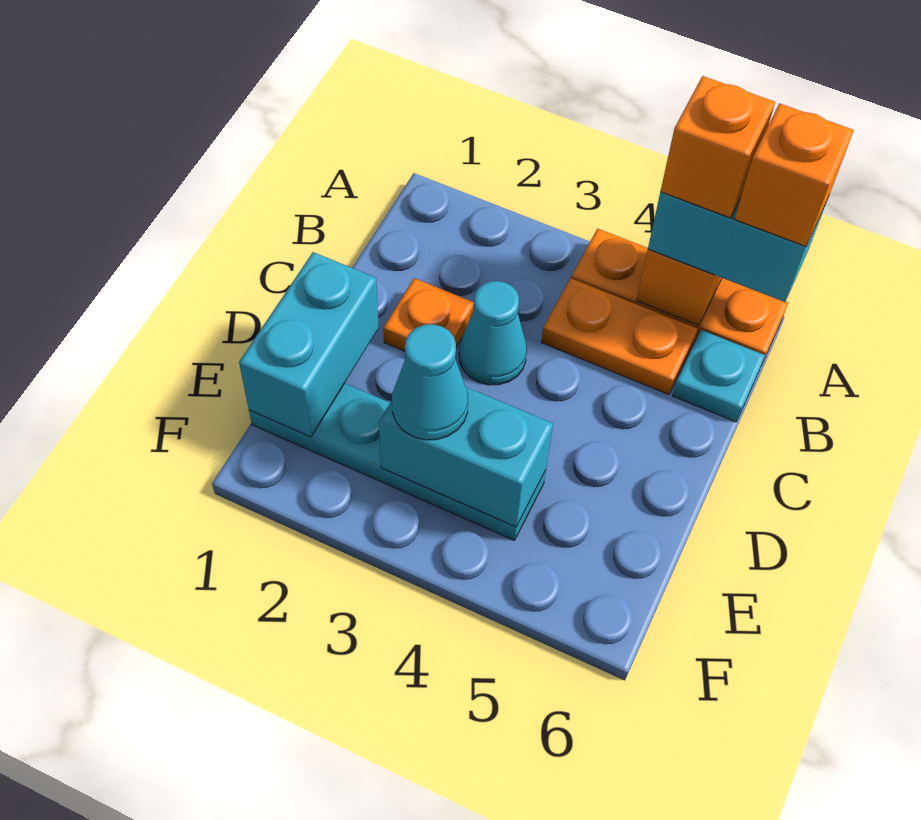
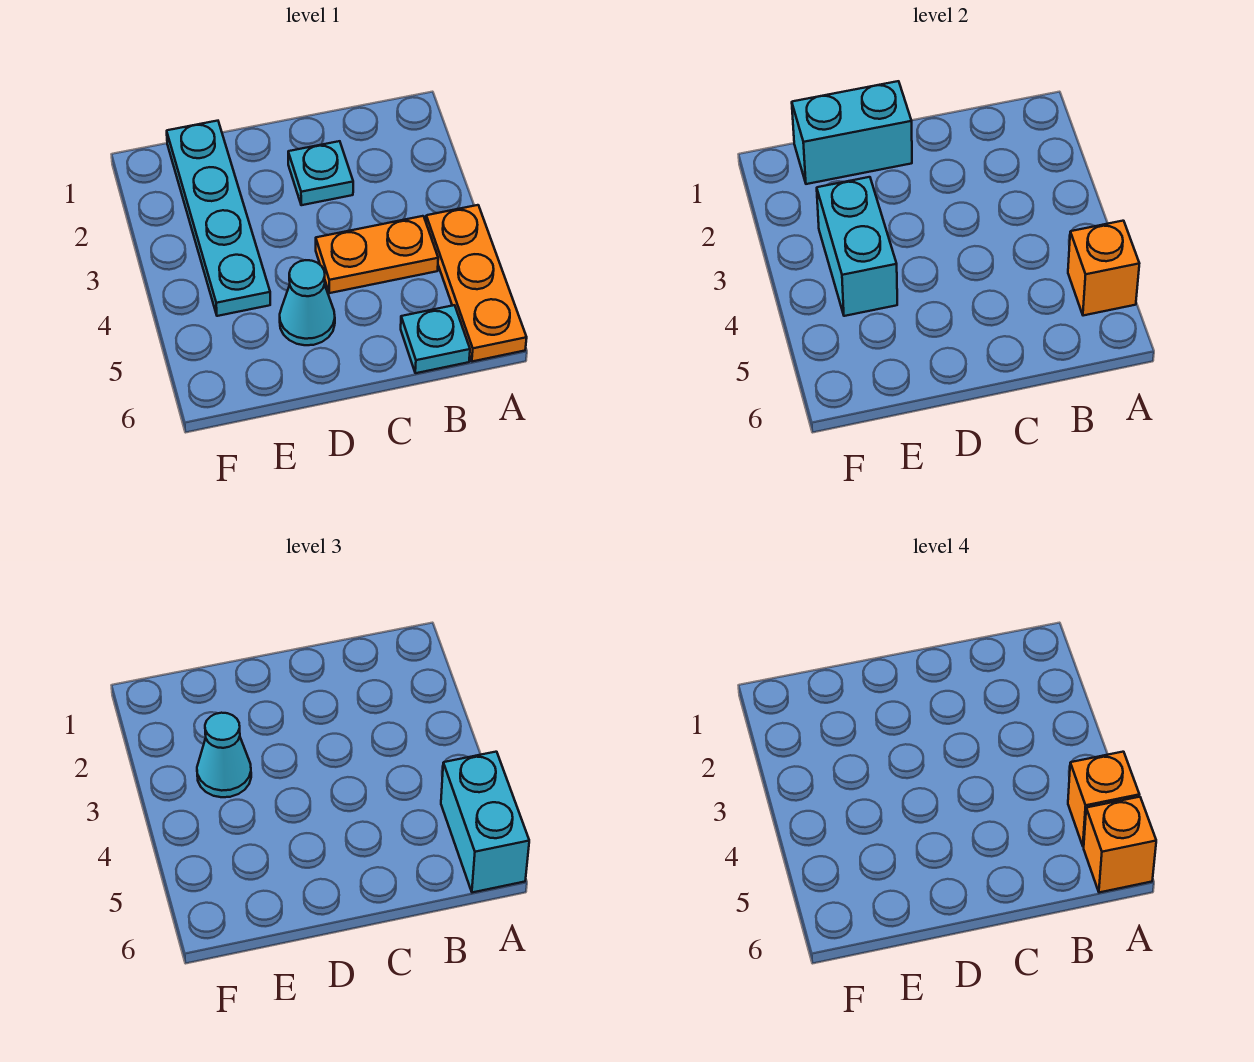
orange plate B4:B5 level 1 -> orange plate B4:C4 level 1
orange plate C2 level 1 -> cyan plate C2 level 1
cyan cone C3 level 1 -> cyan cone D5 level 1

